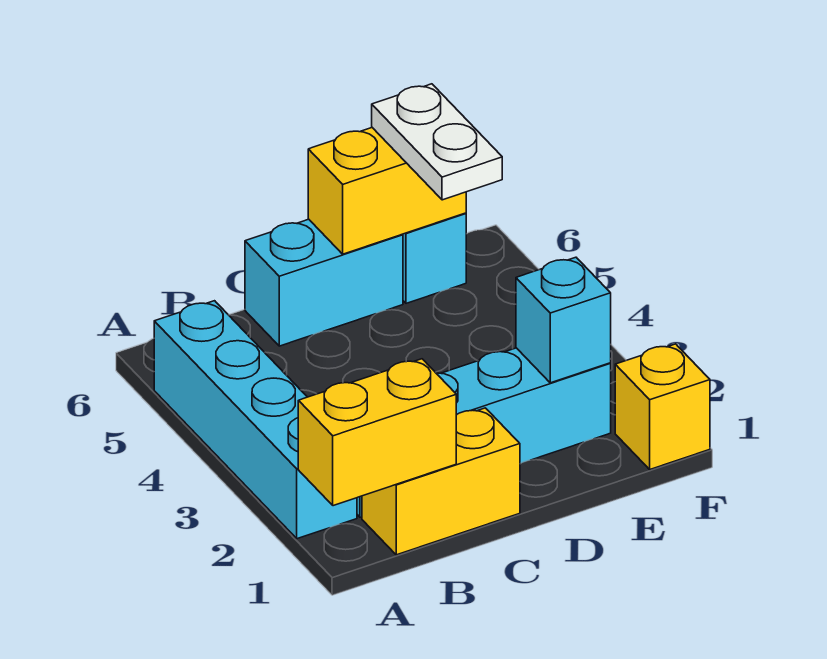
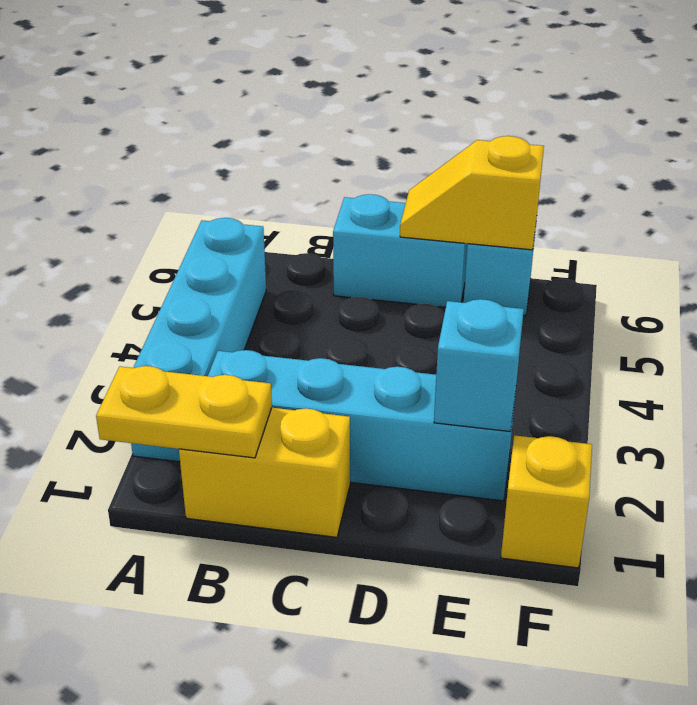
yellow brick A1:B1 level 2 -> yellow plate A1:B1 level 2
yellow brick D6:E6 level 2 -> yellow slope D6:E6 level 2 top E
white plate E5:E6 level 3 -> none

